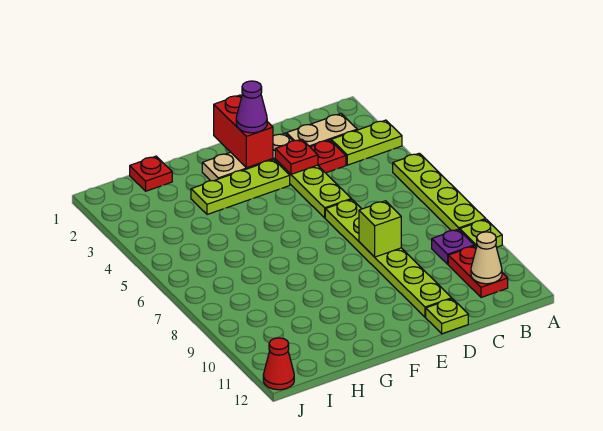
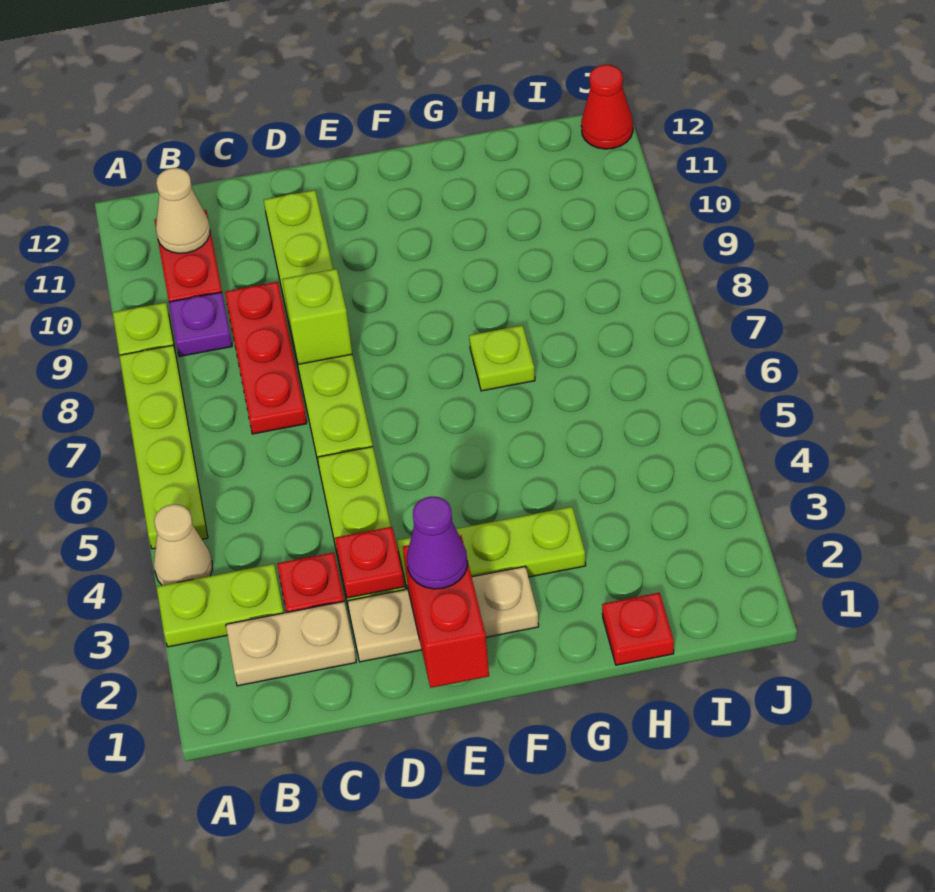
none -> tan cone A4 level 1
none -> red plate C7:C9 level 1
lime plate D12 level 1 -> lime plate G7 level 1

